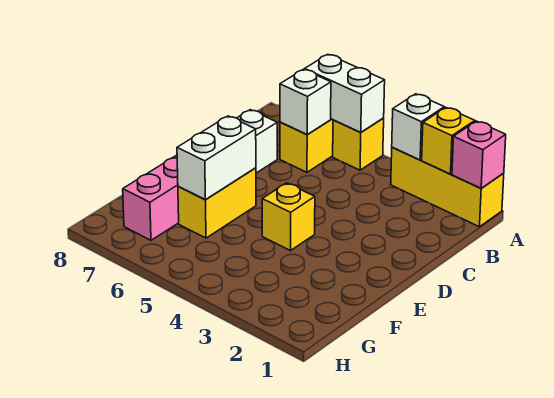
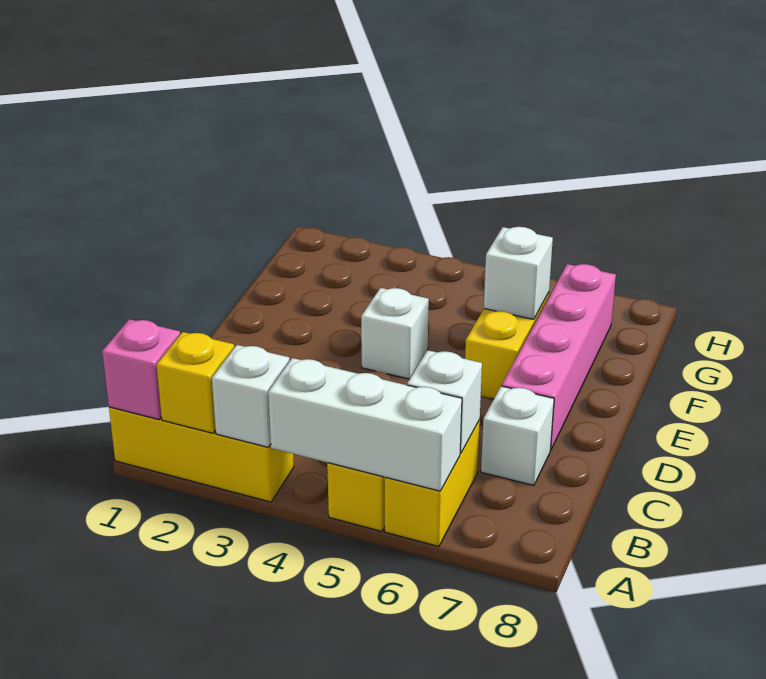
white brick A5:A6 level 2 -> white brick A4:A6 level 2
yellow brick E4 level 1 -> white brick E4 level 1
white brick E6:F6 level 2 -> white brick F6 level 2

